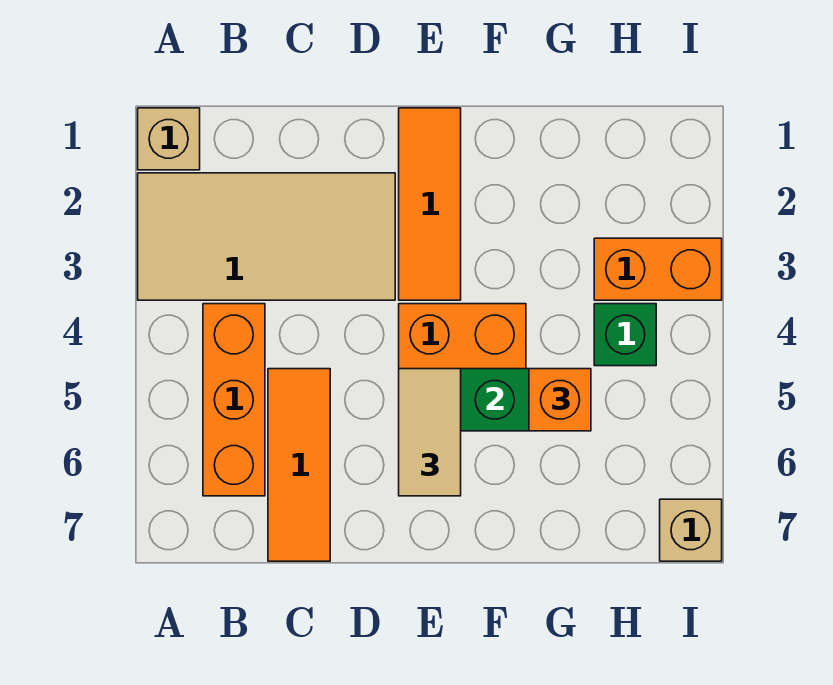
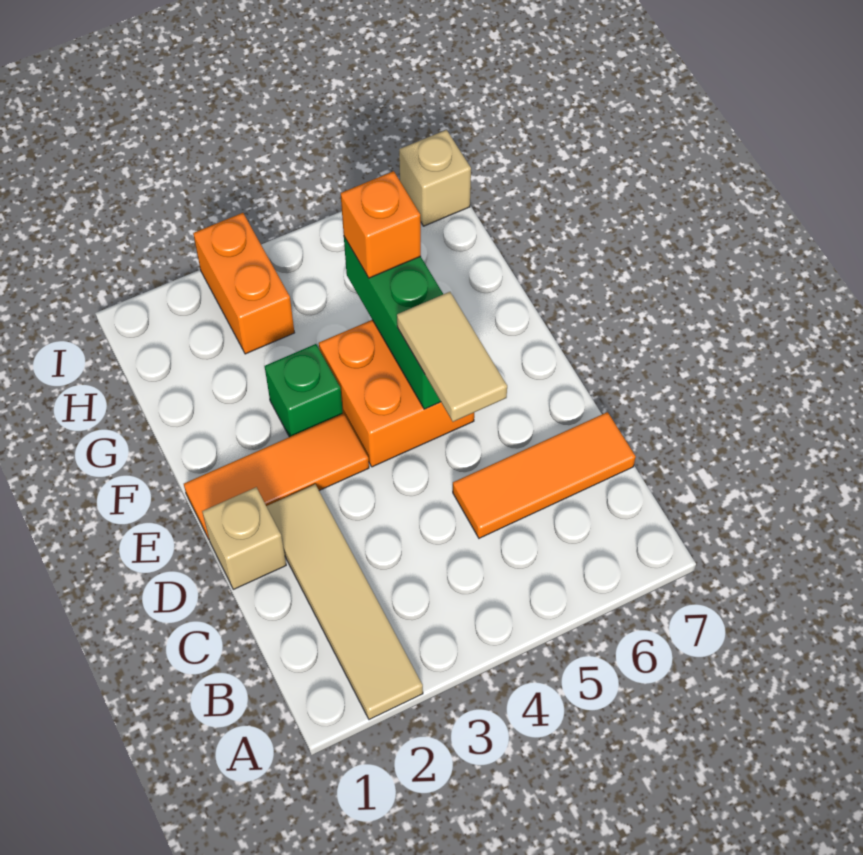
tan brick A1 level 1 -> tan brick D1 level 1
tan tile A2:D3 level 1 -> tan tile A2:D2 level 1
orange brick B4:B6 level 1 -> none
tan tile E5:E6 level 3 -> tan tile D5:E5 level 3
green brick H4 level 1 -> green brick F3 level 1

